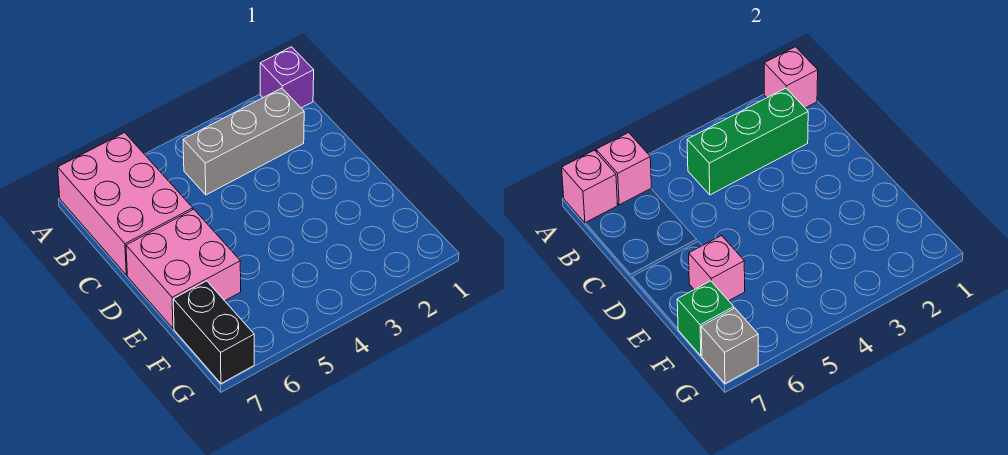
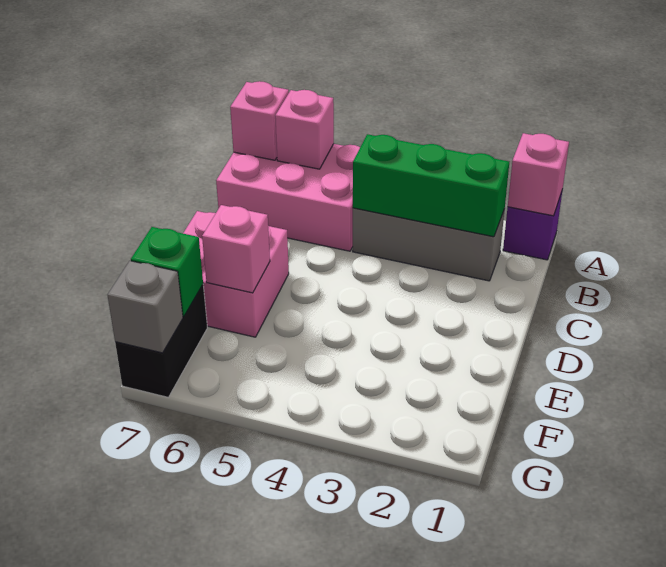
pink brick A6:C7 level 1 -> pink brick A5:B7 level 1

